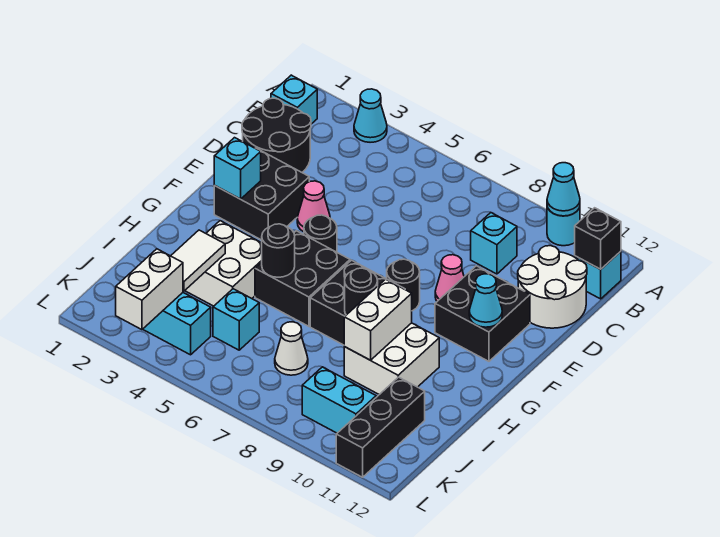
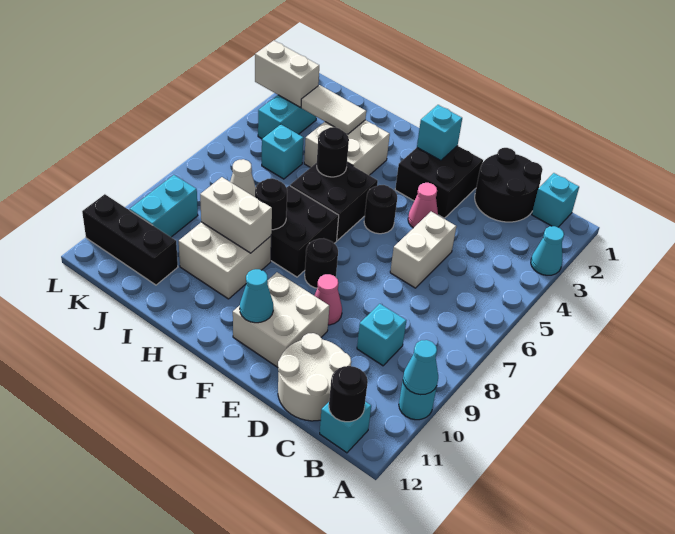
black brick B12 level 2 -> black round brick B12 level 2
none -> white brick D5:D6 level 1
black brick E10:F11 level 1 -> white brick E10:F11 level 1

